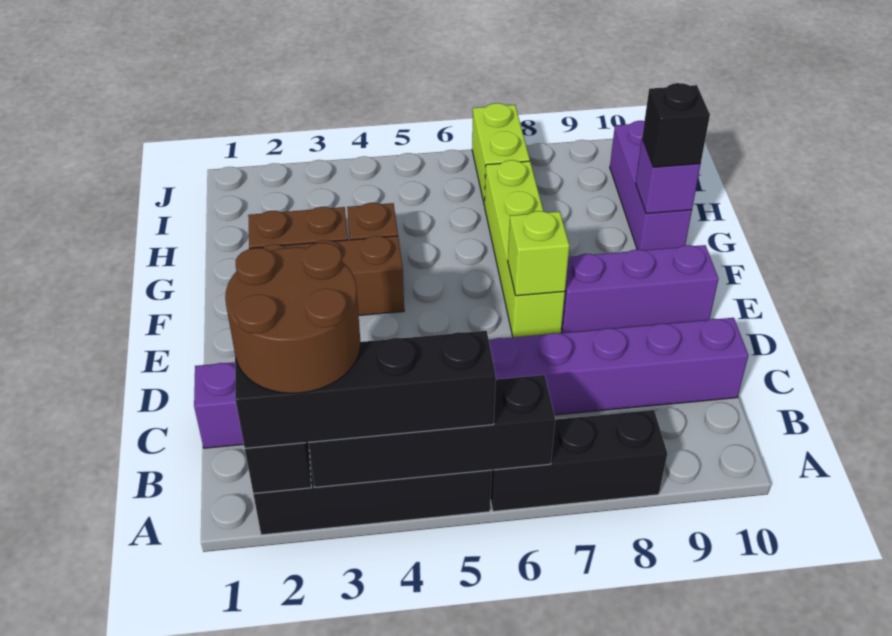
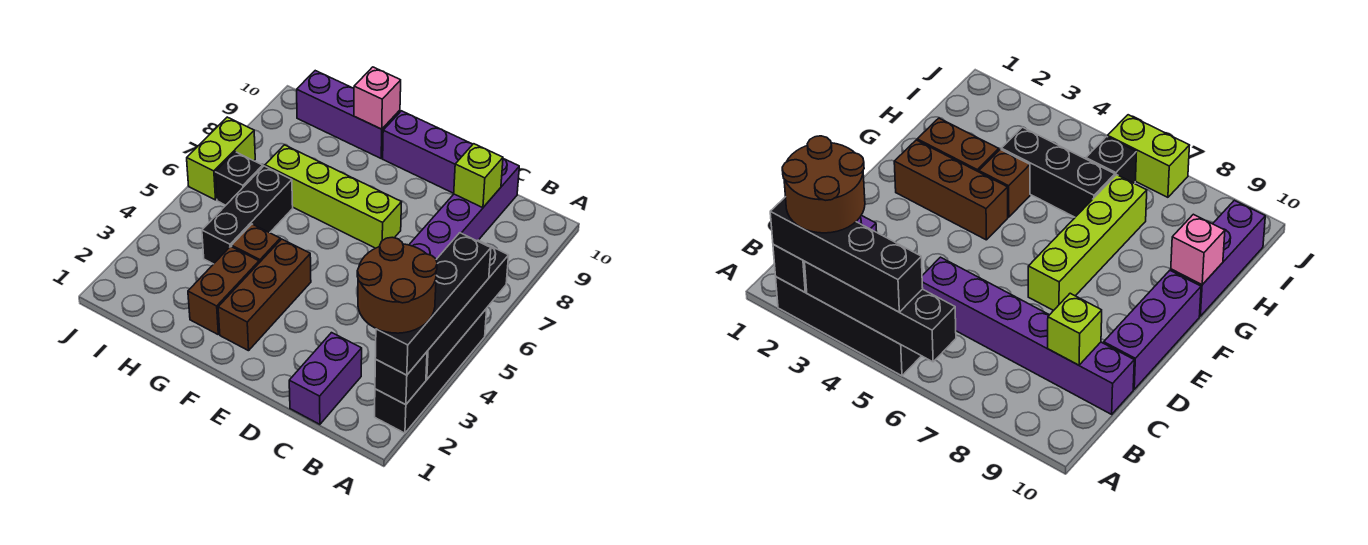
black brick A6:A8 level 1 -> black brick H4:H6 level 1
lime brick E7 level 2 -> lime brick C9 level 2
purple brick E8:E10 level 1 -> purple brick D10:F10 level 1
purple brick G10 level 2 -> pink brick G10 level 2
black brick G10 level 3 -> black brick I6 level 1
lime brick I7:J7 level 1 -> lime brick J6:J7 level 1

